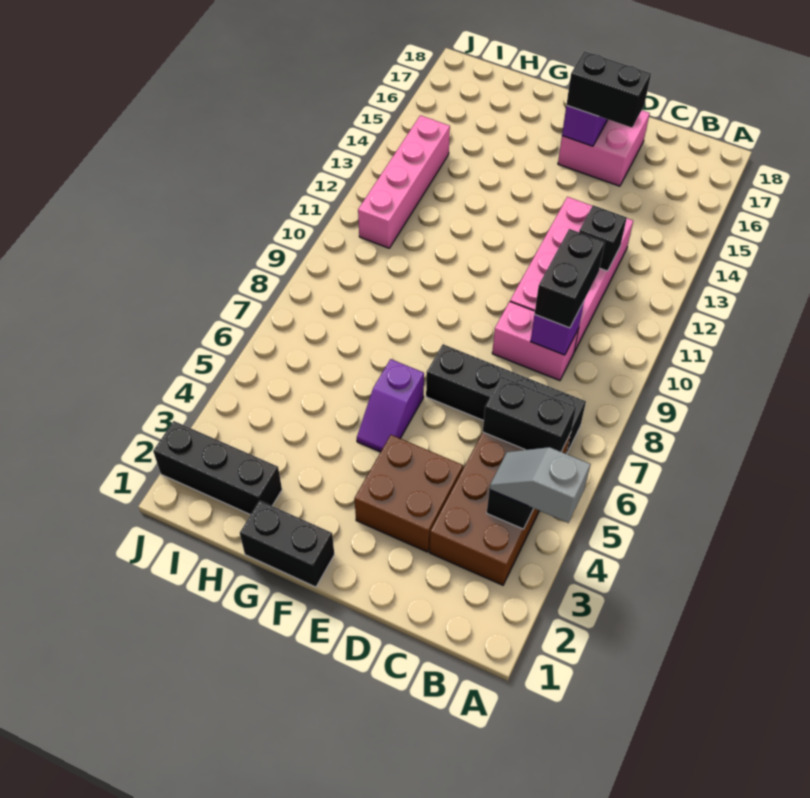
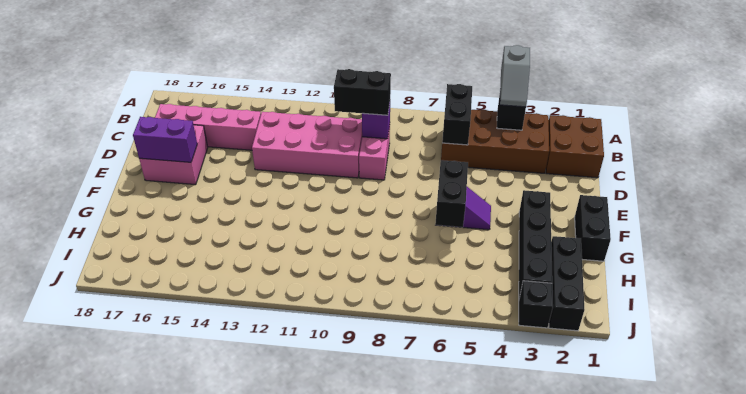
black brick B7:E7 level 1 -> black brick F3:I3 level 1
black brick C12 level 2 -> black brick J3 level 1
brown brick D3:E4 level 1 -> brown brick B1:C2 level 1
black brick D16:E16 level 3 -> black brick F6:G6 level 2
pink brick I11:I14 level 1 -> pink brick C14:C17 level 1

